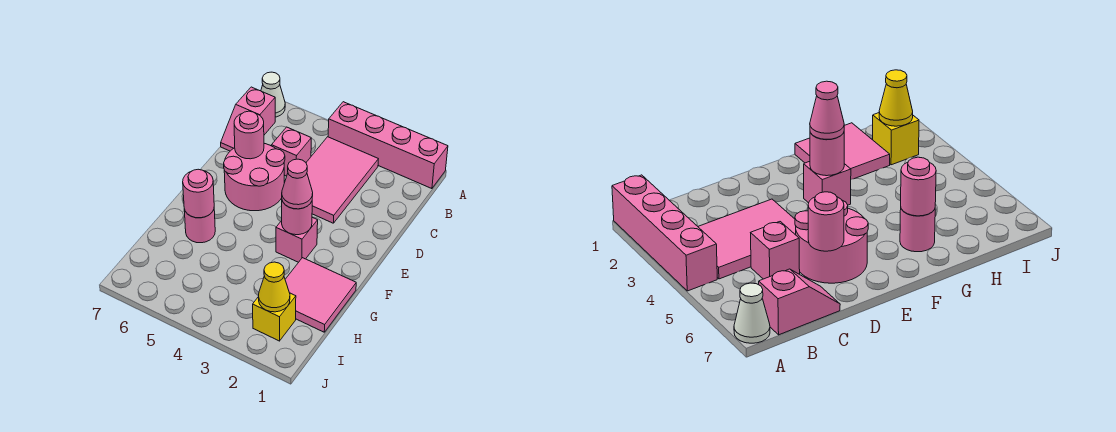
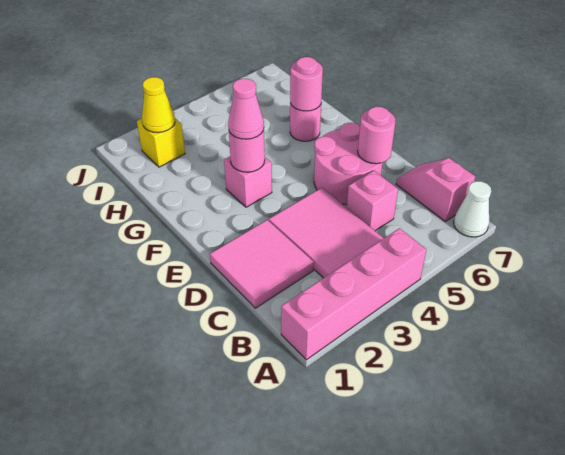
pink tile G1:H2 level 1 -> pink tile C1:D2 level 1

